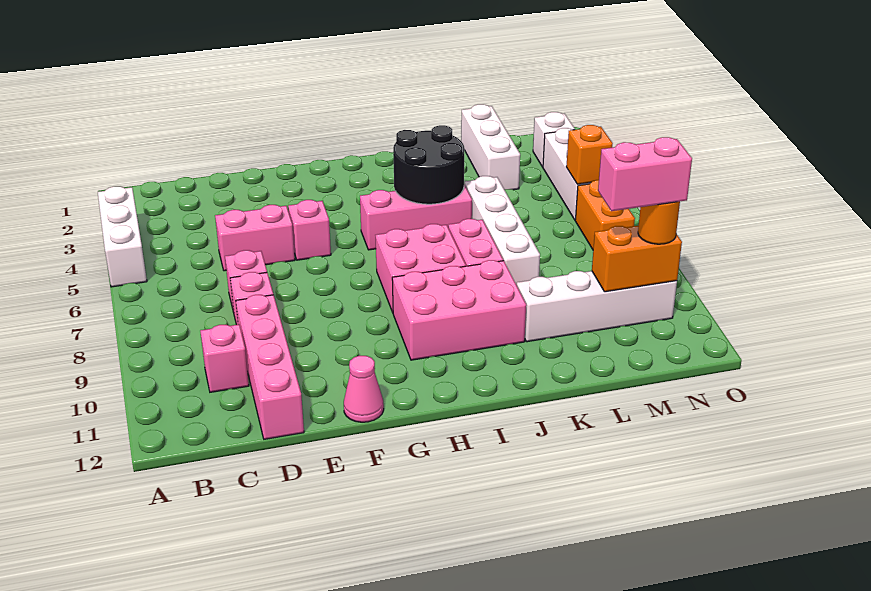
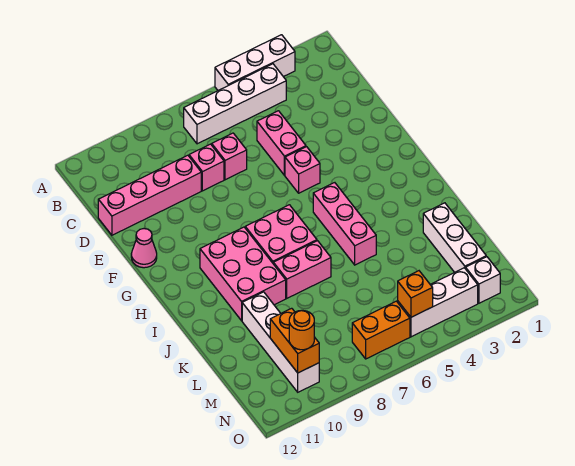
pink brick C10 level 1 -> none
black round brick I4:J5 level 2 -> none
white brick K5:K8 level 1 -> white brick B4:B7 level 1
white brick L1:L3 level 1 -> white brick K2:M2 level 1
pink brick M10:N10 level 4 -> none

